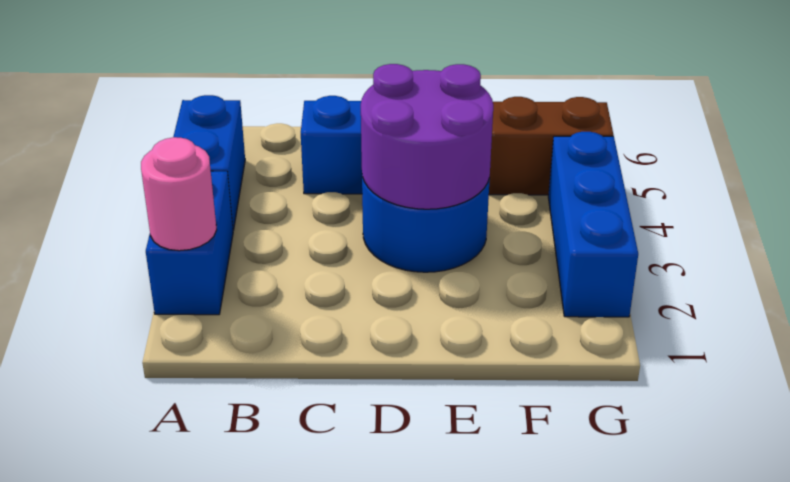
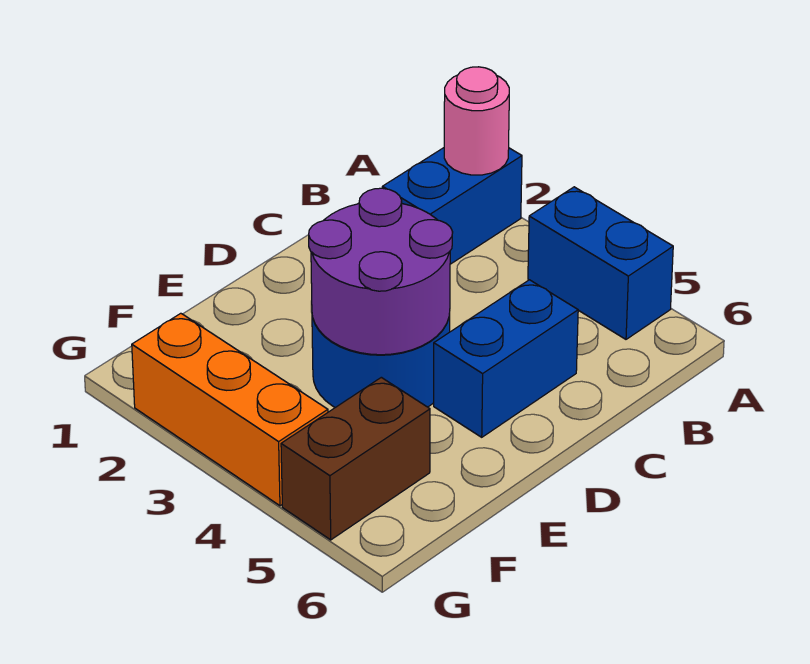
blue brick A2:A3 level 1 -> blue brick A2:B2 level 1
blue brick G2:G4 level 1 -> orange brick G2:G4 level 1

